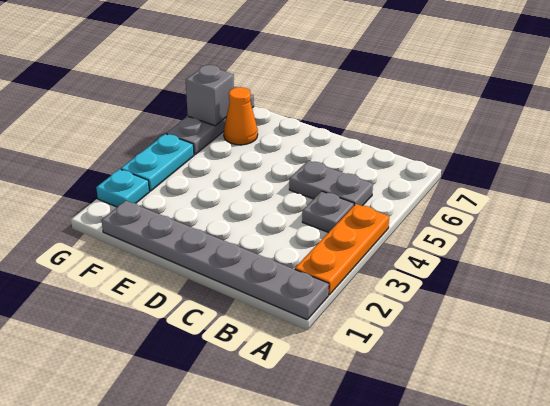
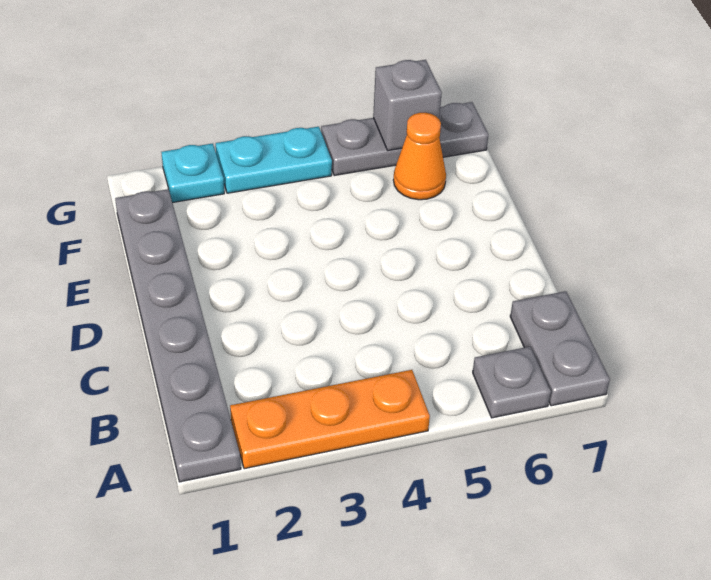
grey plate B4 level 1 -> grey plate A6 level 1
grey plate B5:C5 level 1 -> grey plate A7:B7 level 1

